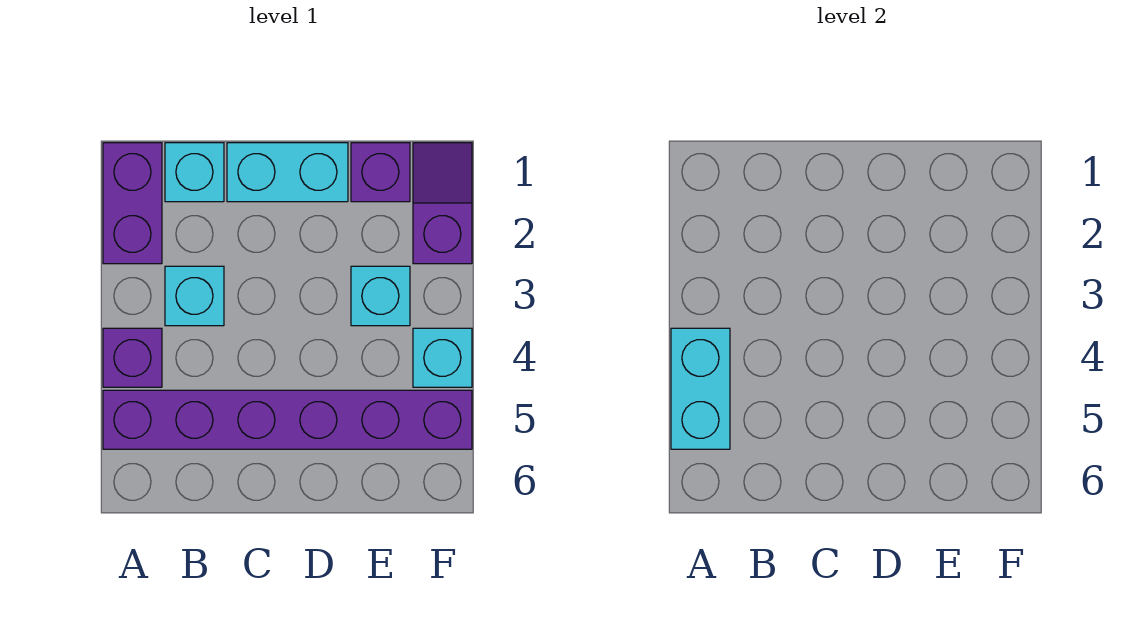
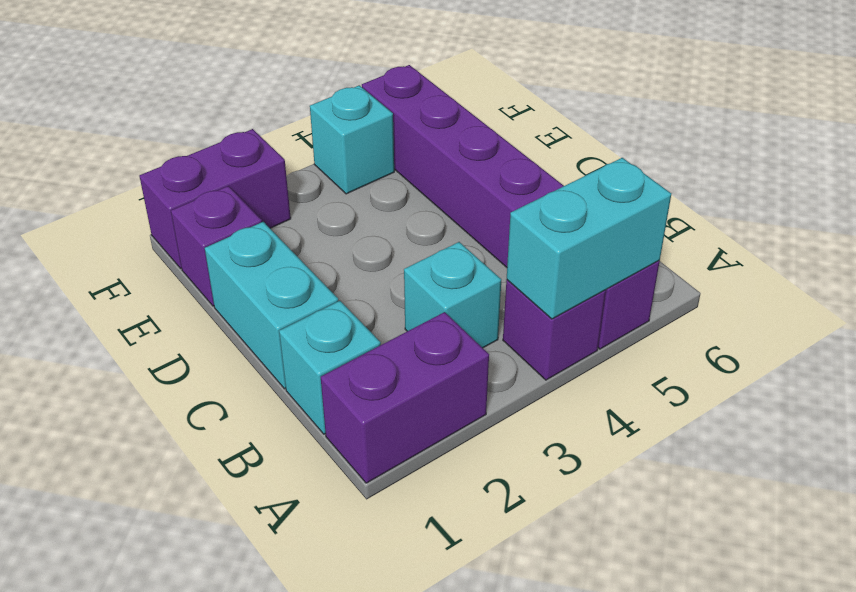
cyan brick E3 level 1 -> none
purple slope F1:F2 level 1 top 2 -> purple brick F1:F2 level 1

